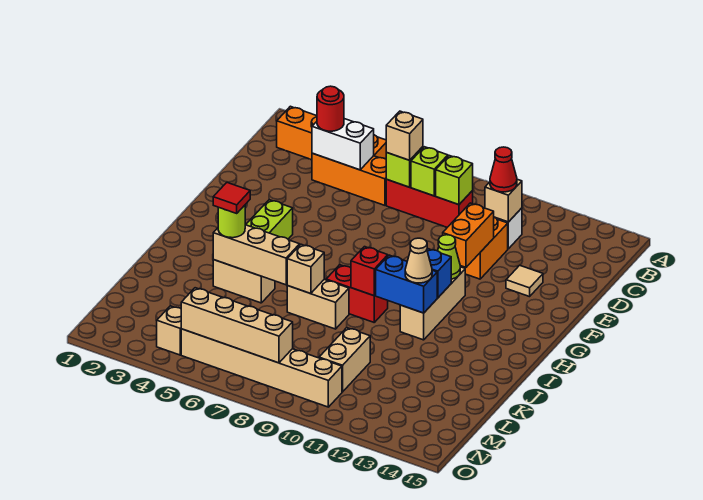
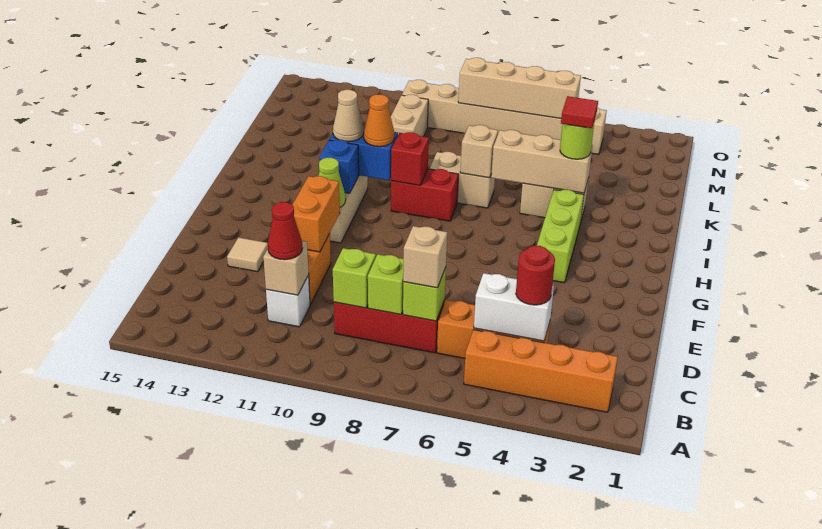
none -> orange cone I10 level 3

